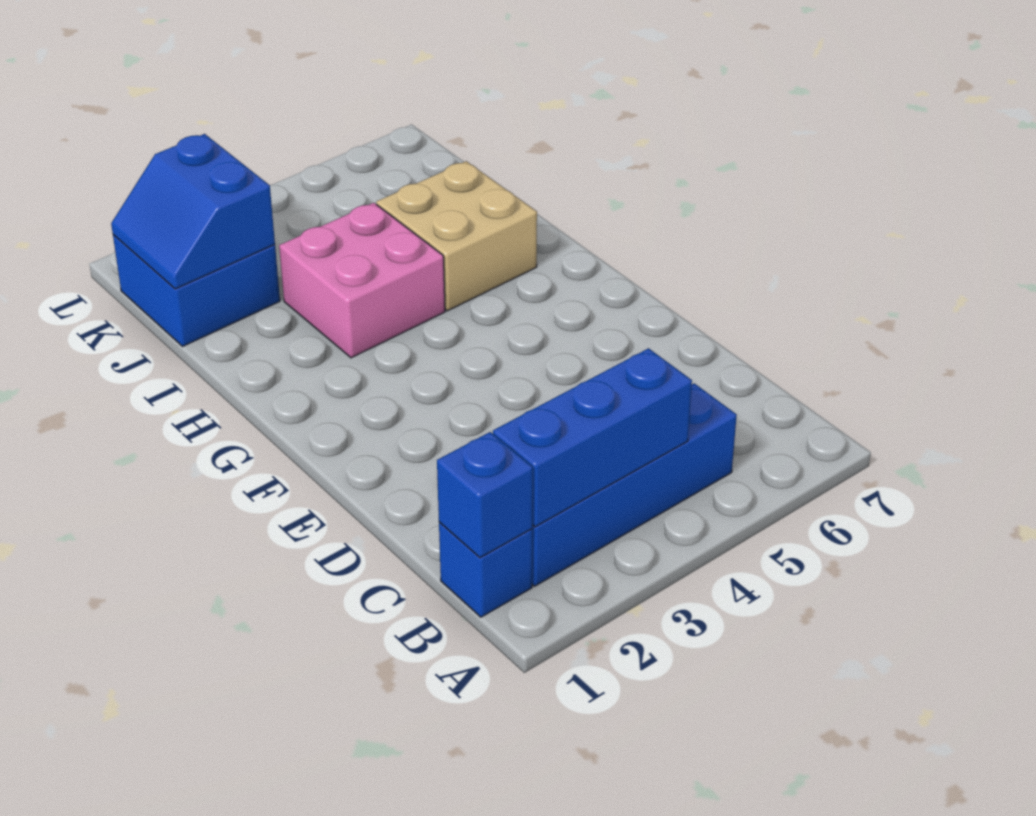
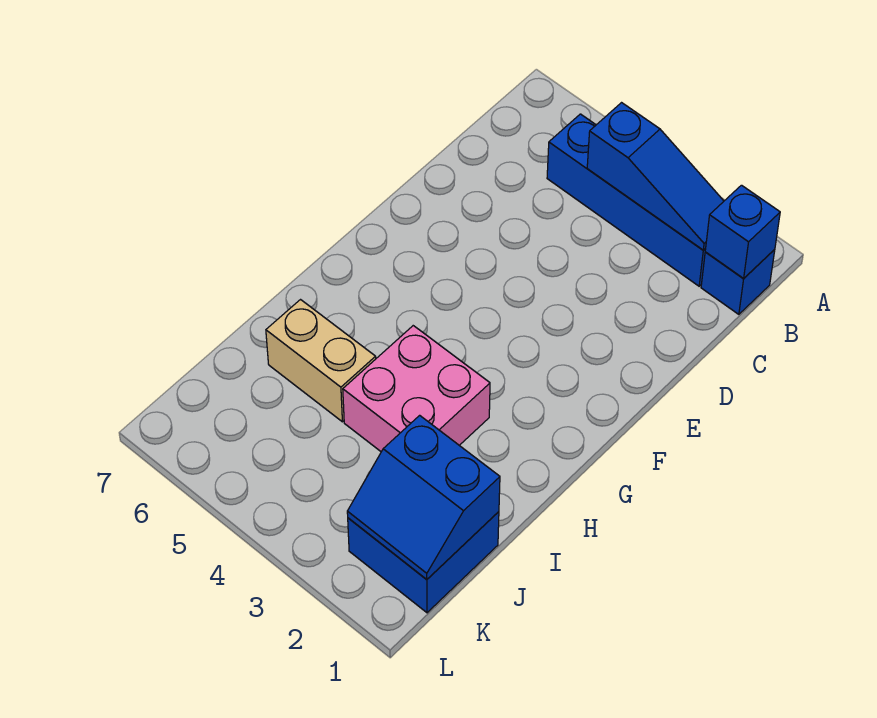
blue brick B2:B4 level 2 -> blue slope B2:B4 level 2 top 4
tan brick H5:I6 level 1 -> tan brick I5:I6 level 1
blue slope J1:K2 level 2 top 2 -> blue slope J1:K2 level 2 top J

